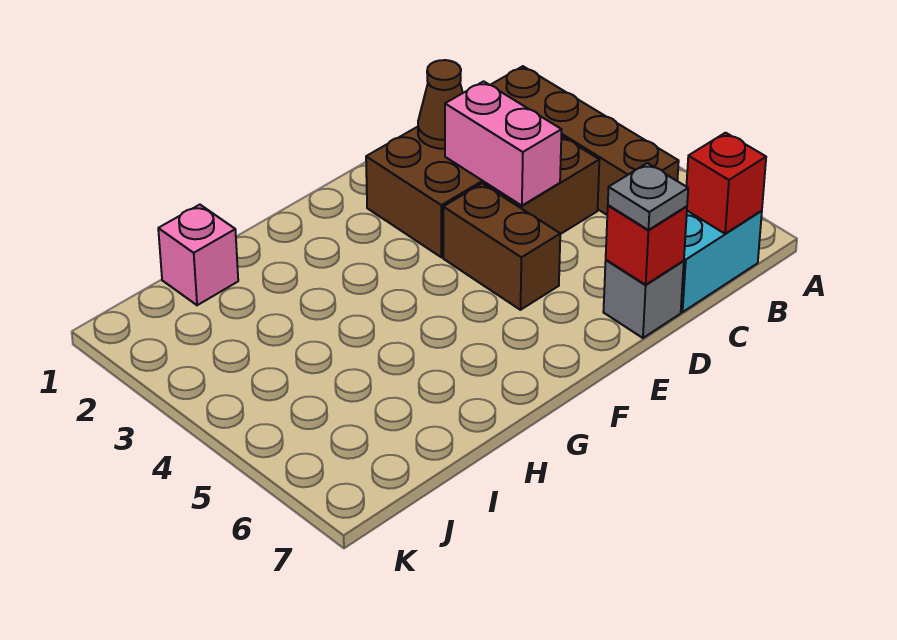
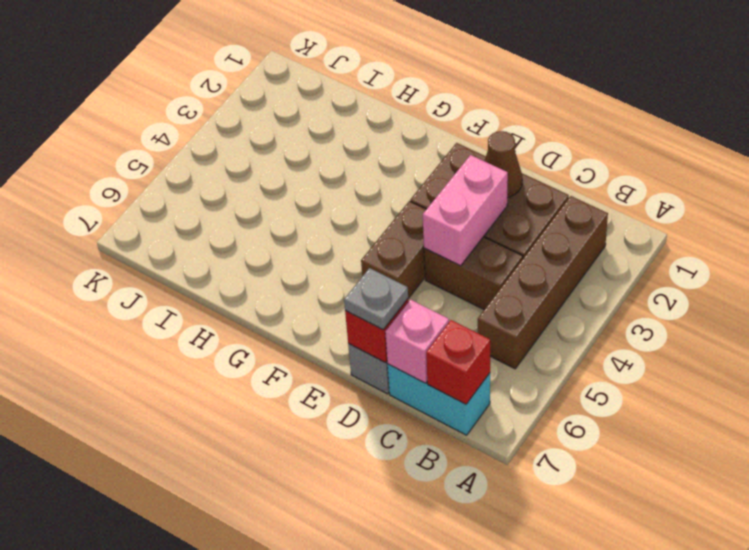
pink brick I1 level 1 -> pink brick C7 level 2

